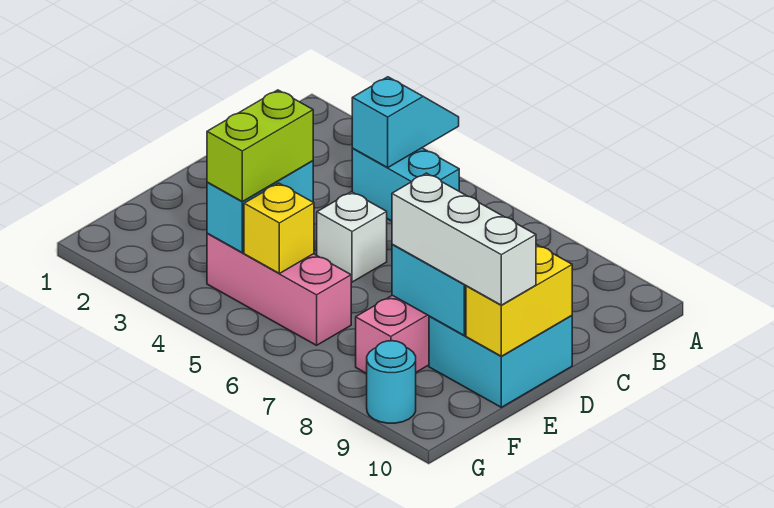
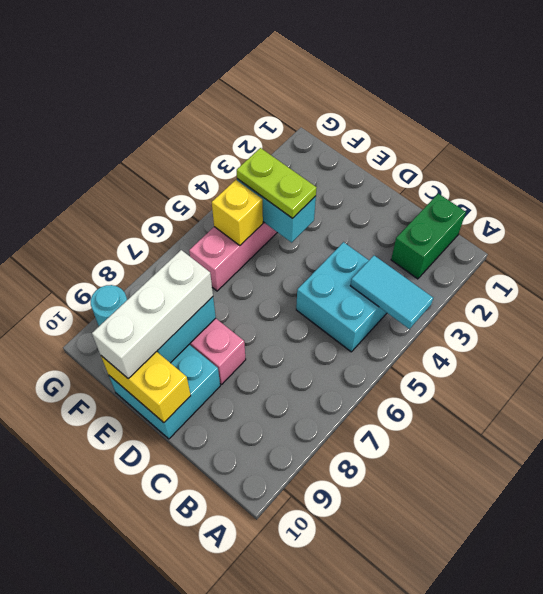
cyan slope A4:B4 level 2 top B -> cyan tile A4:B4 level 2
none -> green brick B1:B2 level 1
cyan brick B4:B5 level 1 -> cyan brick B4:C5 level 1
white brick D5 level 1 -> none
lime brick E4:F4 level 3 -> lime plate E4:F4 level 3

